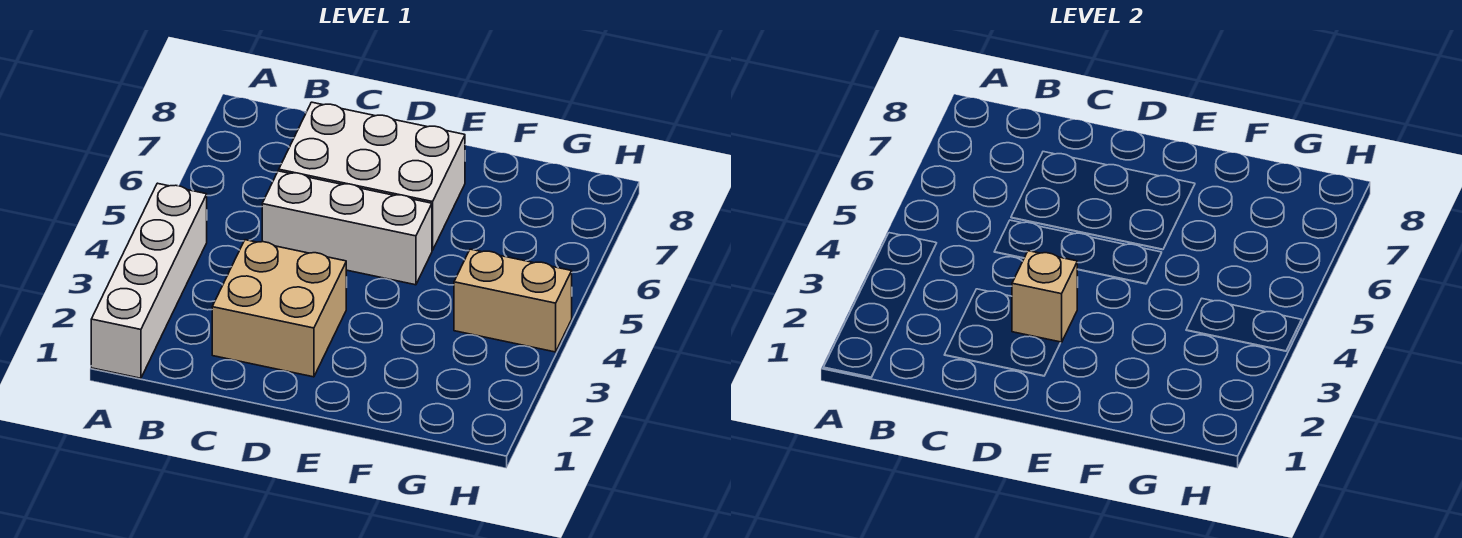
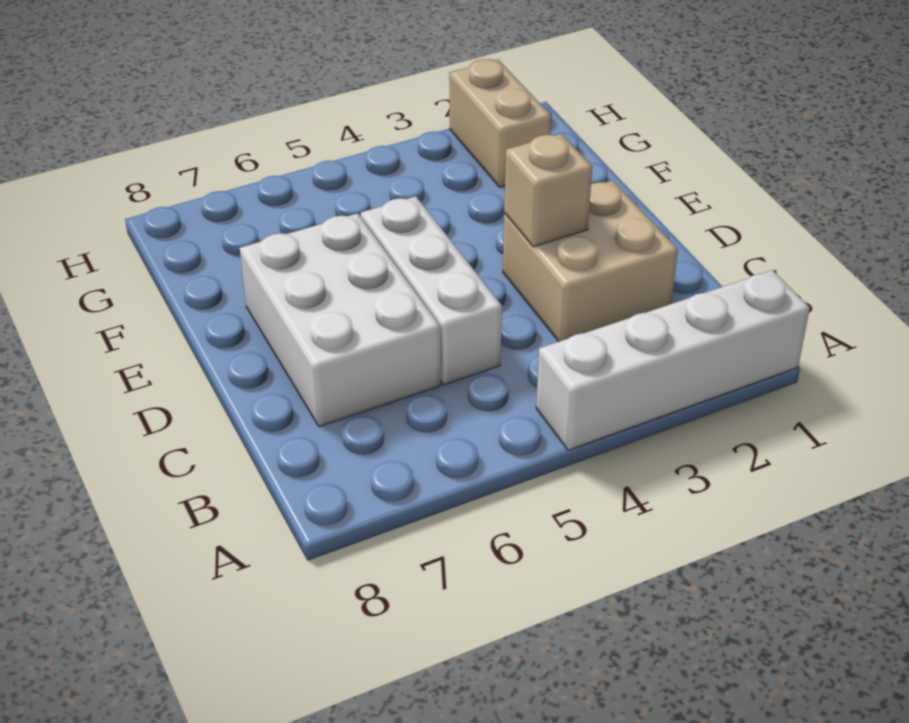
tan brick G4:H4 level 1 -> tan brick G2:H2 level 1

